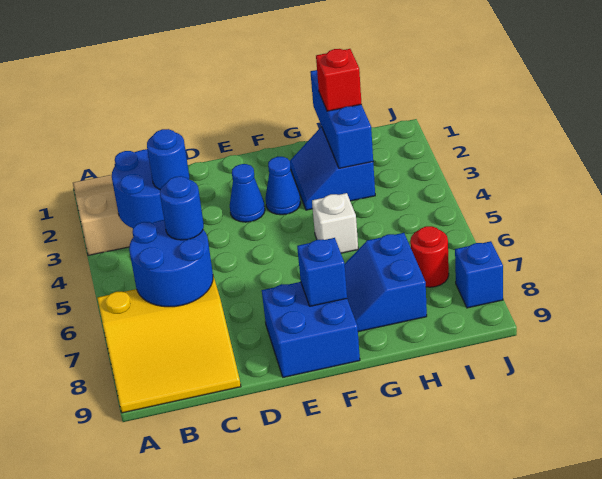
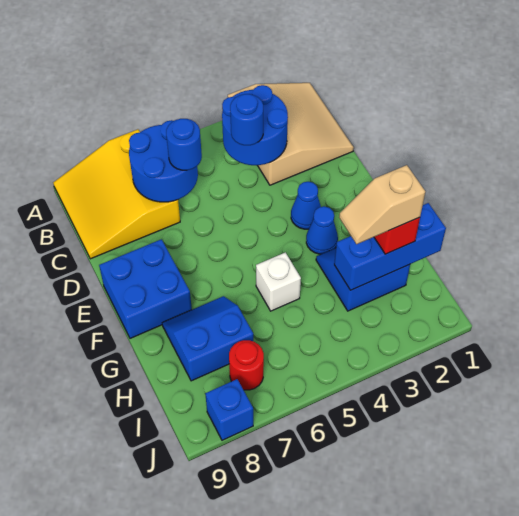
blue brick F8 level 2 -> none
none -> tan slope H2:H3 level 4 top 2

